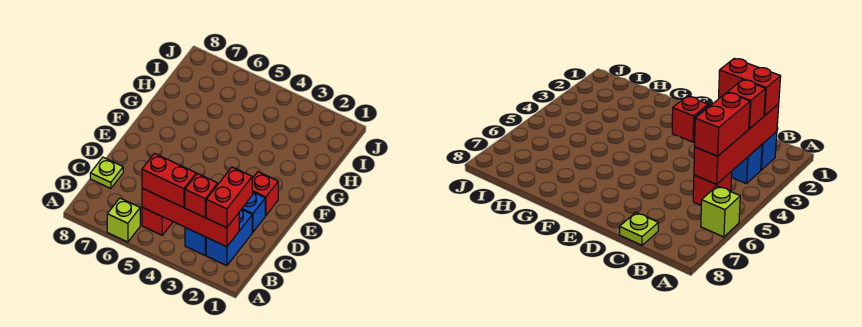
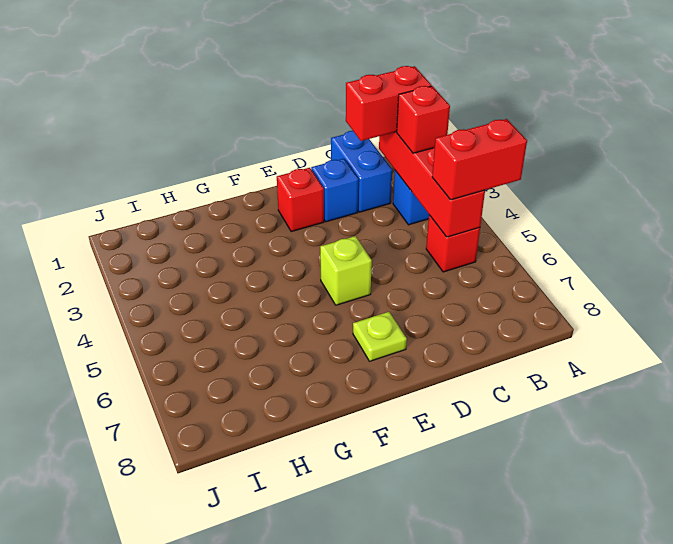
lime brick A6 level 1 -> lime brick E5 level 1
blue brick B2:C2 level 1 -> blue brick C1:C2 level 1
red brick B4:B5 level 3 -> red brick A5:B5 level 3
lime plate C8 level 1 -> lime plate E7 level 1

